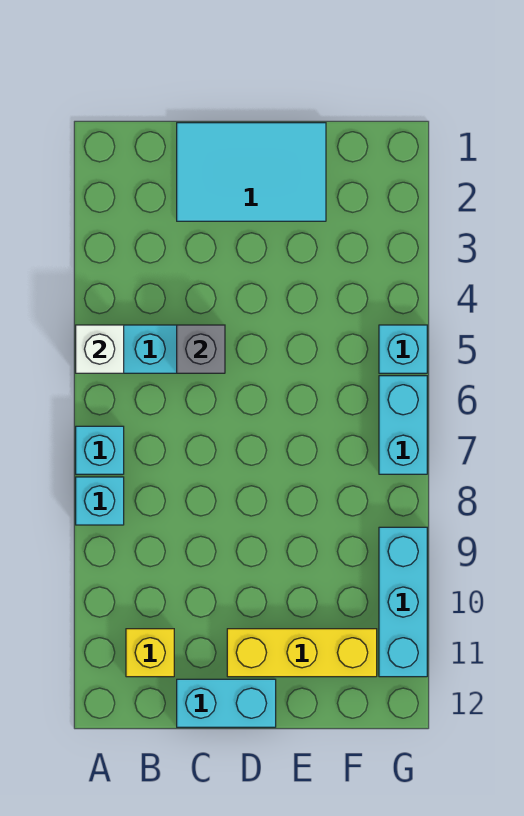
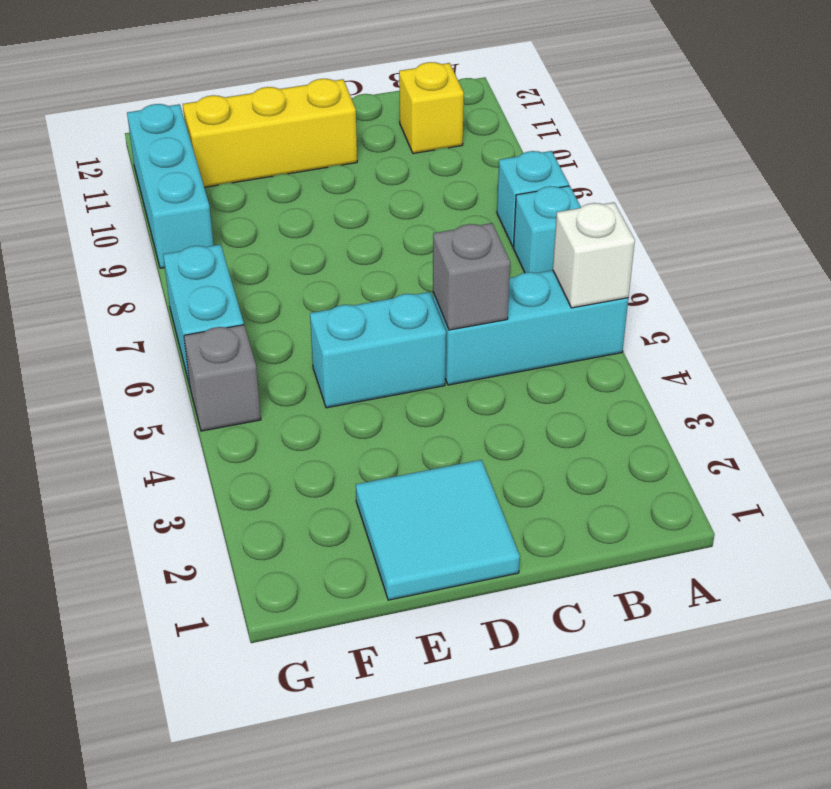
cyan tile C1:E2 level 1 -> cyan tile D1:E2 level 1
cyan brick C12:D12 level 1 -> cyan brick D5:E5 level 1
cyan brick G5 level 1 -> grey brick G5 level 1

